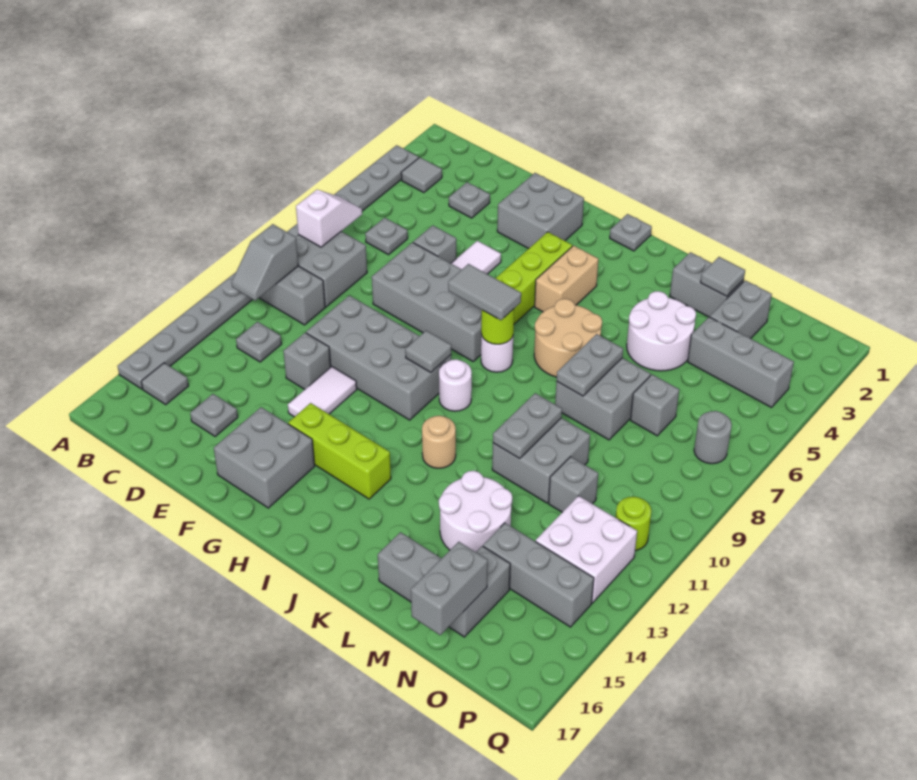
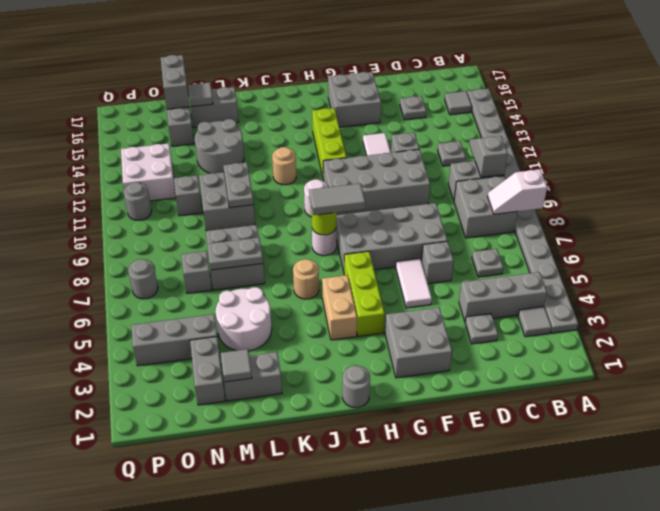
white slope B7:B8 level 2 top 8 -> white slope A8:B8 level 2 top A
lime brick G14:I14 level 1 -> lime brick H12:H14 level 1
grey tile H10 level 2 -> grey tile M16 level 2
grey plate I1 level 1 -> grey round brick I1 level 1
tan round brick J6:K7 level 1 -> tan round brick J6 level 1
grey plate L7:L8 level 2 -> grey plate L7:M7 level 2
white round brick L13:M14 level 1 -> grey round brick L13:M14 level 1
grey brick N14:P14 level 1 -> grey brick B4:D4 level 1
lime round brick P11 level 1 -> grey round brick P11 level 1

